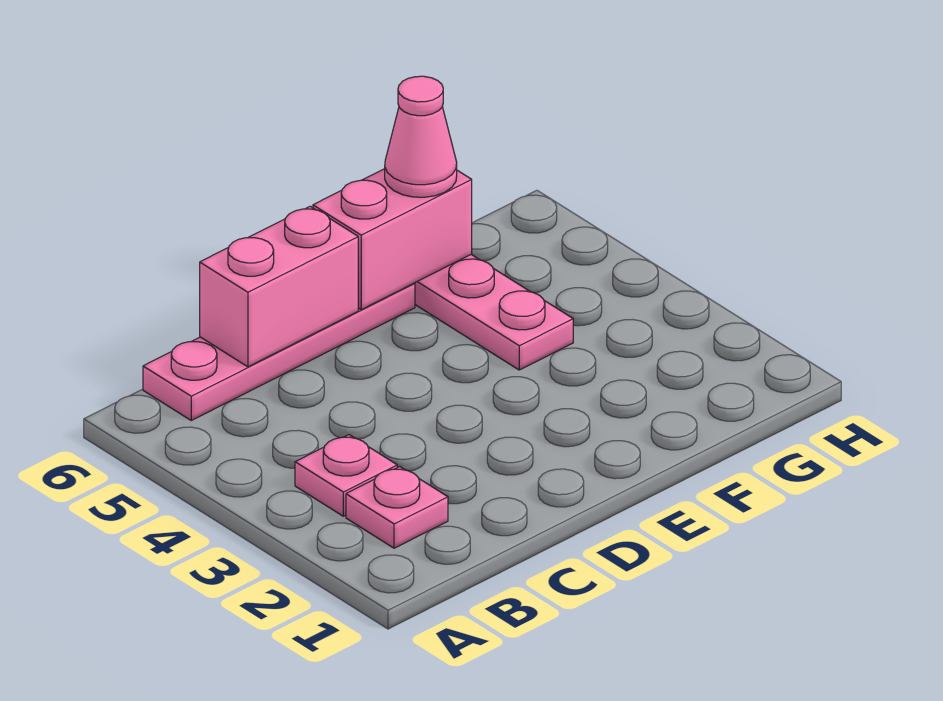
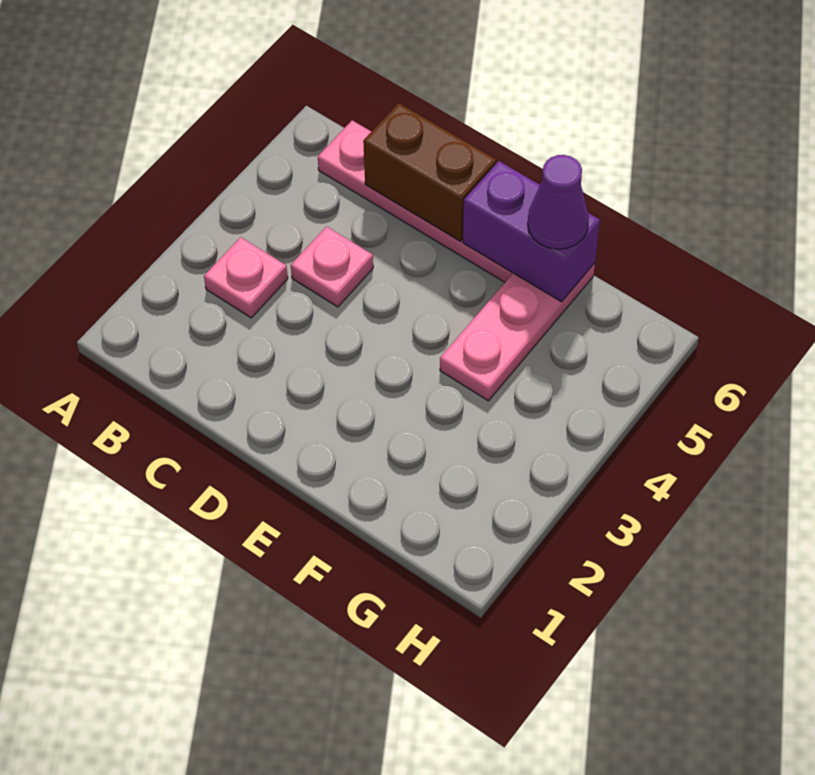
pink plate B2 level 1 -> pink plate C4 level 1
pink brick C6:D6 level 2 -> brown brick C6:D6 level 2
pink brick E6:F6 level 2 -> purple brick E6:F6 level 2
pink cone F6 level 3 -> purple cone F6 level 3

